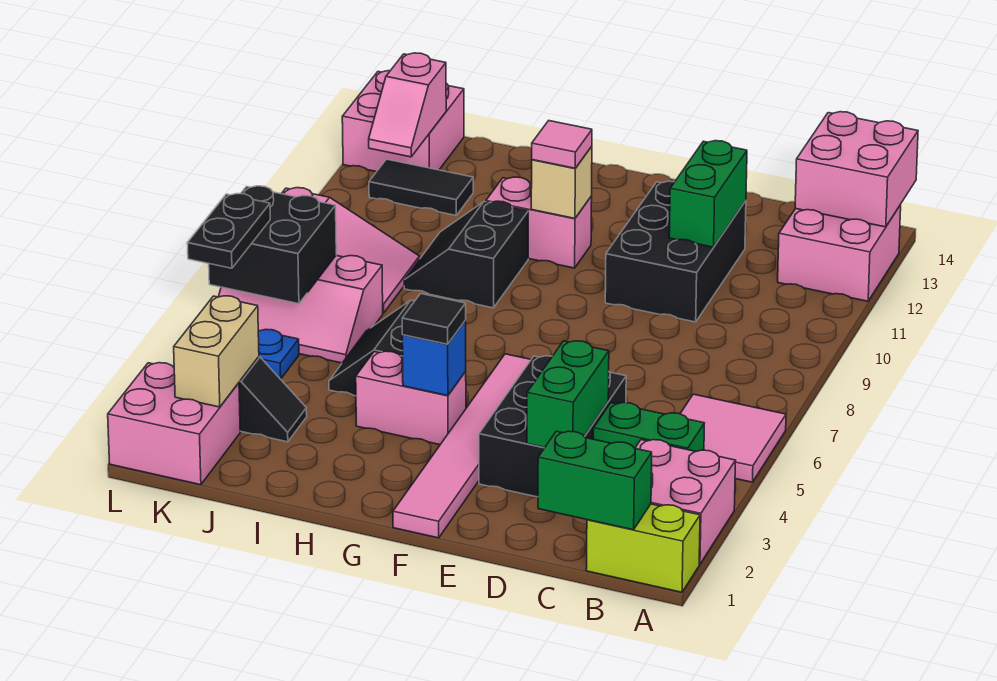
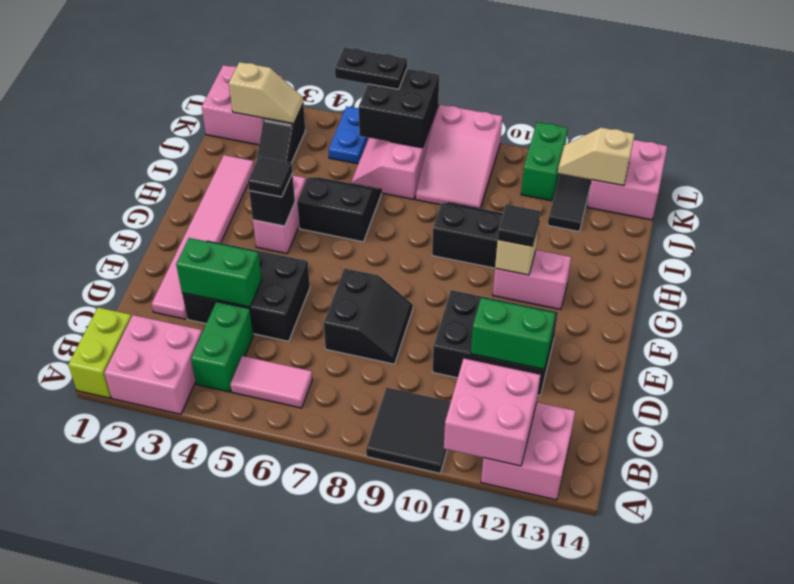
pink tile A5:B6 level 1 -> pink tile B5:B6 level 1
none -> black tile A9:B10 level 1
pink brick A13:B14 level 2 -> pink brick A11:B12 level 2
green brick B1:C1 level 2 -> green brick K11:L11 level 1
none -> black slope D7:E8 level 1 top 7
pink tile F1:F6 level 1 -> pink tile D2:I2 level 1
blue brick G4 level 2 -> black brick G4 level 2
pink brick G11:H11 level 1 -> pink brick G11:G12 level 1
pink tile G11 level 3 -> black tile G11 level 3
tan brick K2:K3 level 2 -> tan slope K2:K3 level 2 top 2
pink slope K12:K13 level 2 top 13 -> tan slope K12:K13 level 2 top 13

